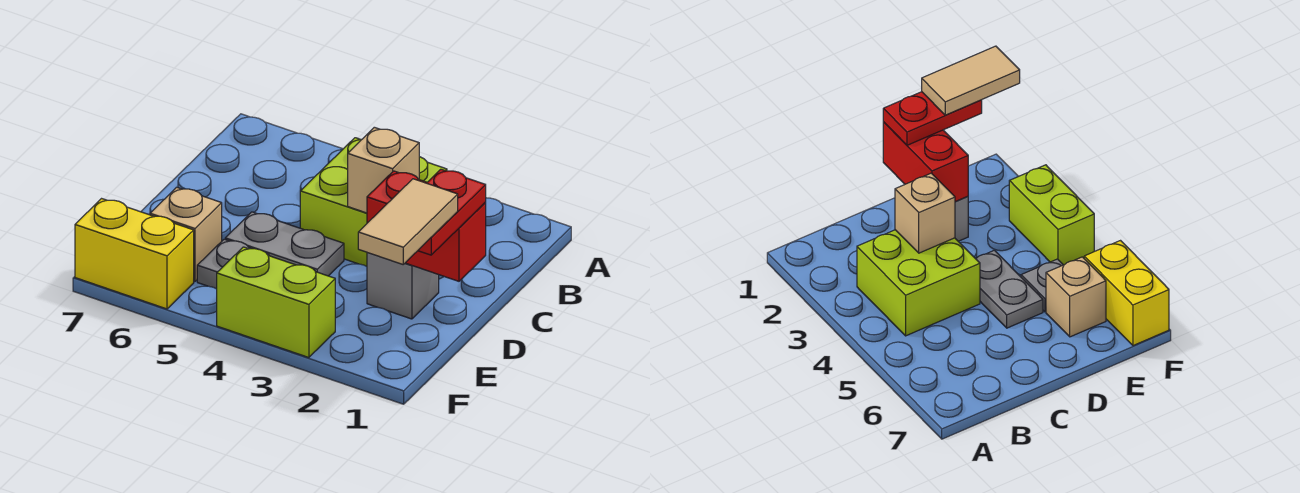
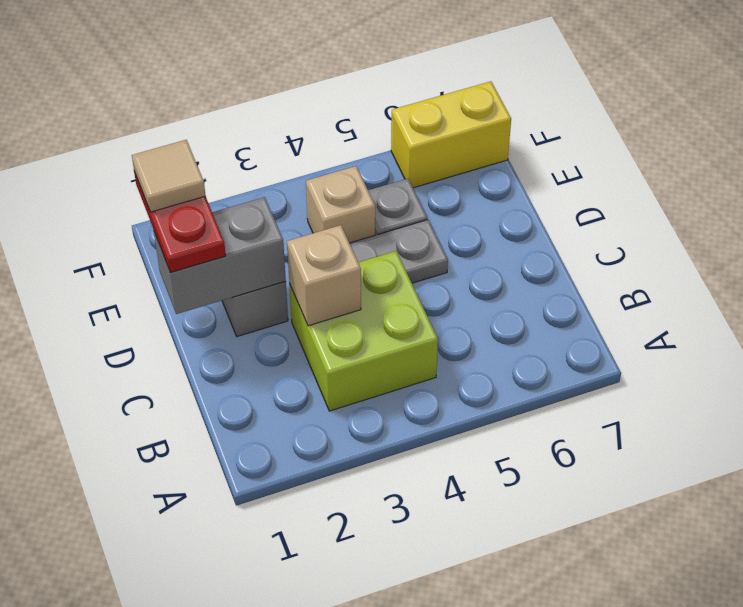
red brick D1:D2 level 2 -> grey brick D1:D2 level 2
tan tile E1:F1 level 4 -> tan tile E1 level 4
tan brick E6 level 1 -> tan brick E4 level 1
lime brick F3:F4 level 1 -> none

